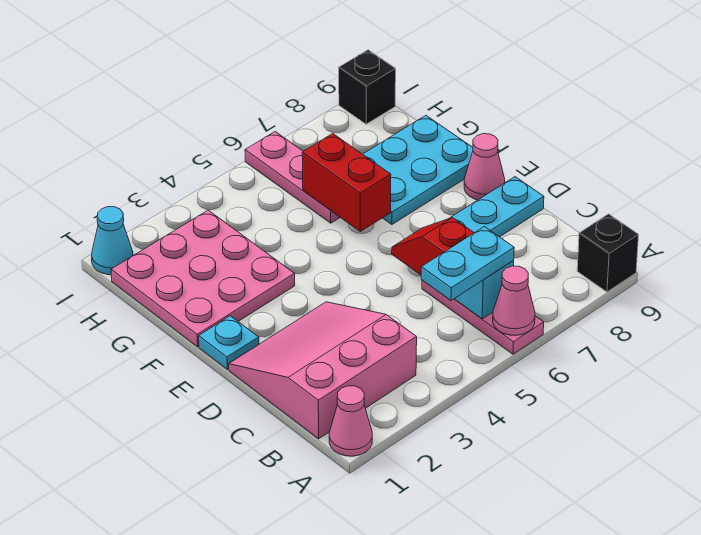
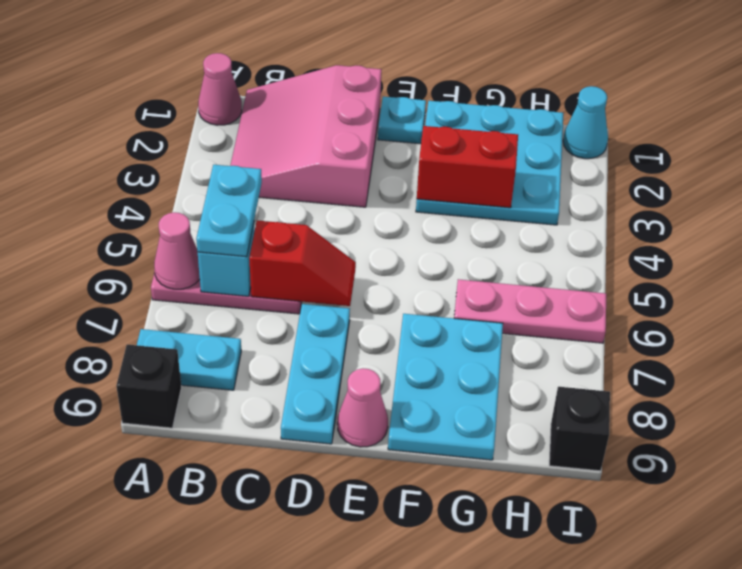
none -> cyan plate A8:B8 level 1
pink slope B1:D3 level 1 top B -> pink slope B1:D3 level 1 top D
pink plate F1:H3 level 1 -> cyan plate F1:H3 level 1
red brick F6:G6 level 2 -> red brick F3:G3 level 2

